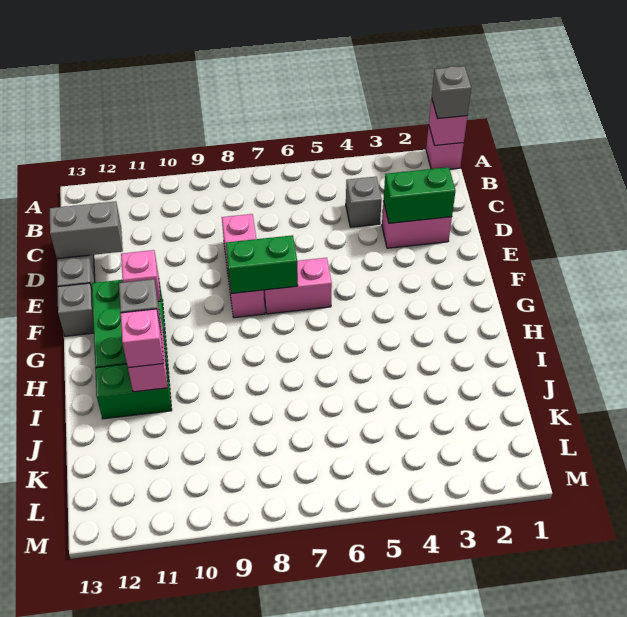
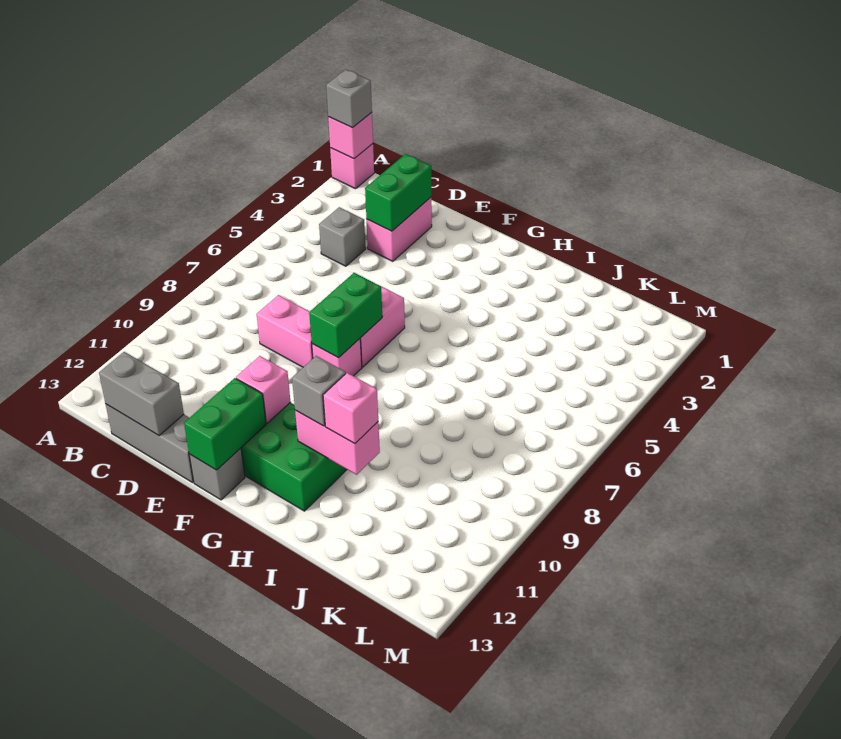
grey brick D12:D13 level 2 -> grey brick C13:D13 level 2
green brick I11:I12 level 1 -> green brick F12:F13 level 2

